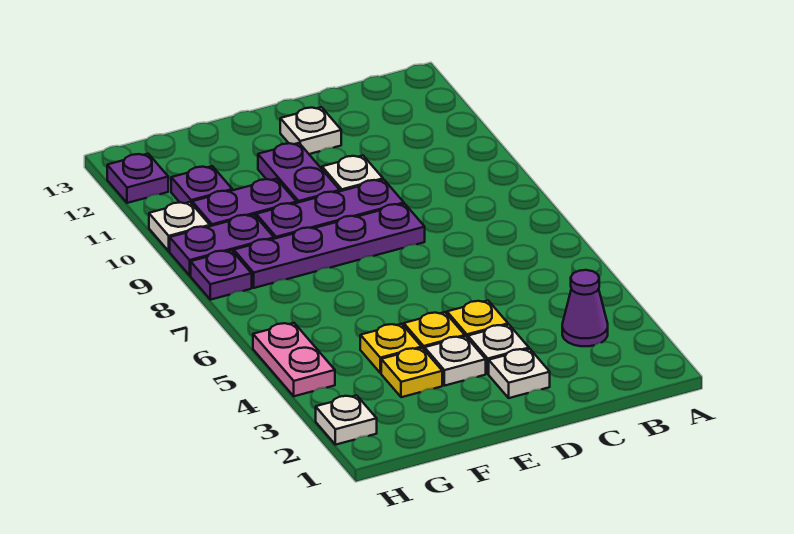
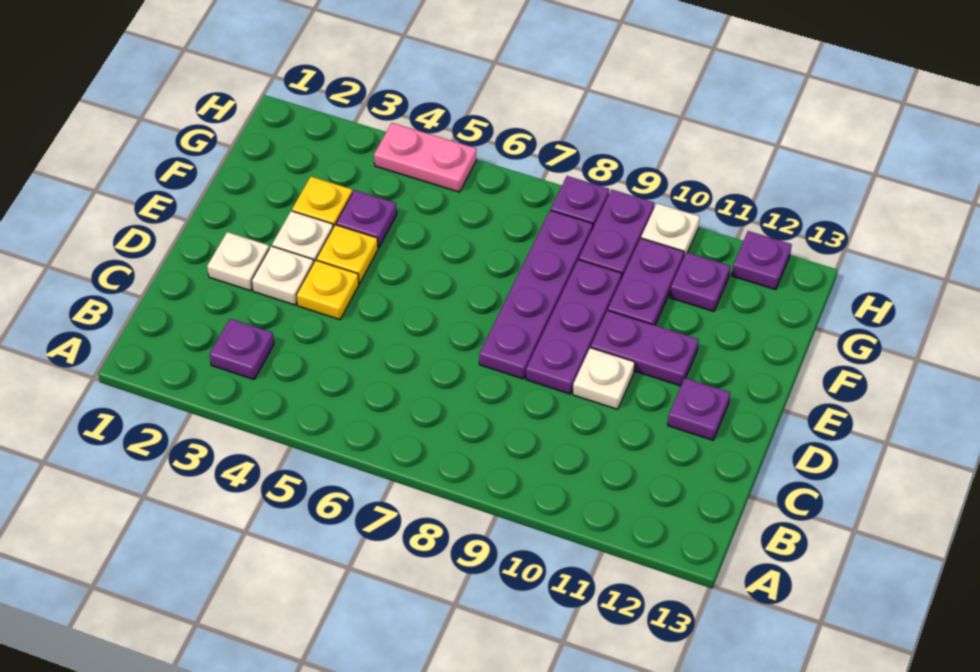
purple cone B3 level 1 -> purple plate B3 level 1
white plate D12 level 1 -> purple plate D12 level 1
yellow plate F4 level 1 -> purple plate F4 level 1
white plate H2 level 1 -> none

